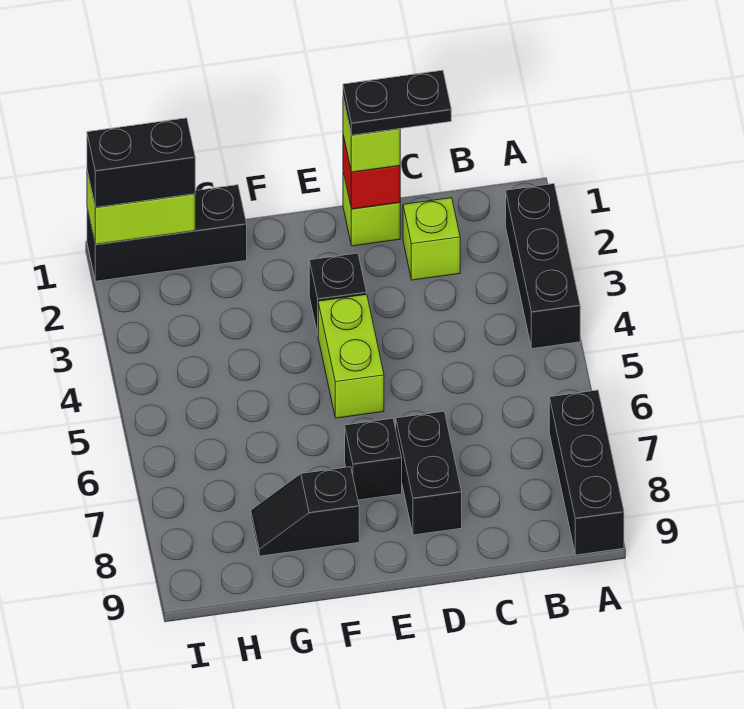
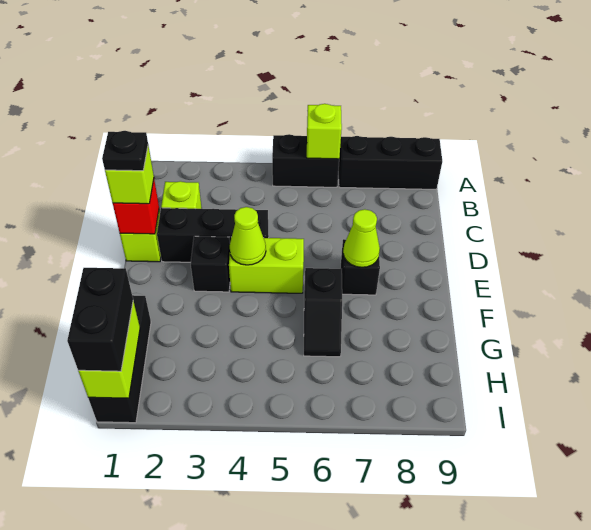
black brick A2:A4 level 1 -> black brick D2:D4 level 1
none -> lime brick A6 level 2
black plate C1:D1 level 4 -> black plate D1 level 4
black brick D7:D8 level 1 -> black brick A5:A6 level 1
none -> lime cone E4 level 2
none -> lime cone E7 level 2
black slope F8:G8 level 1 top F -> black slope F6:G6 level 1 top F

